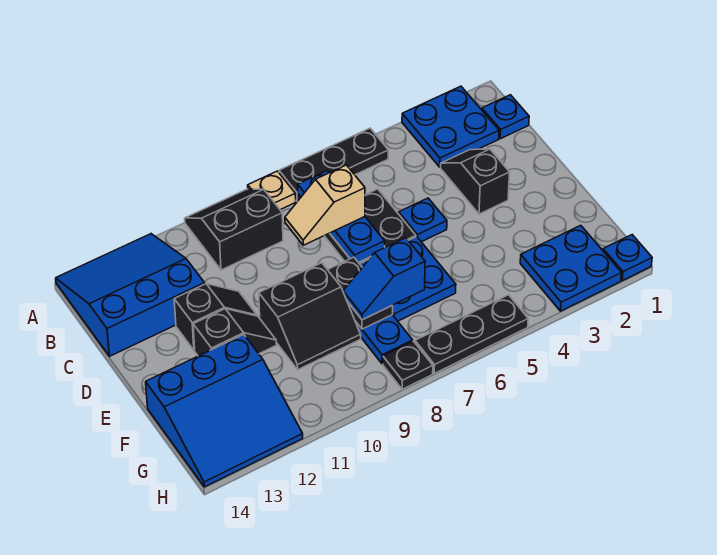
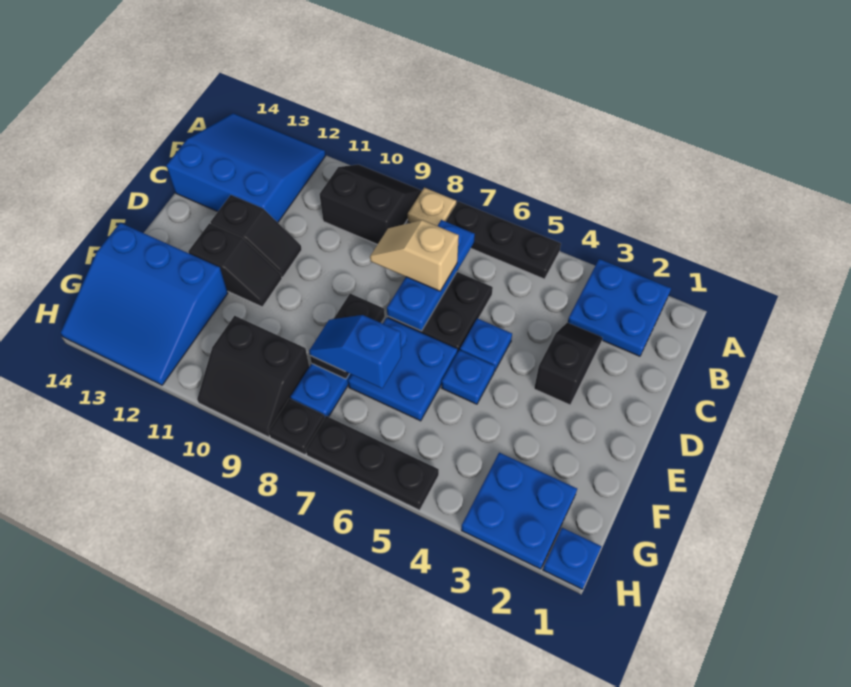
blue plate B1 level 1 -> blue plate E5 level 1
black slope E9:F10 level 1 top E -> black slope G9:H10 level 1 top G

